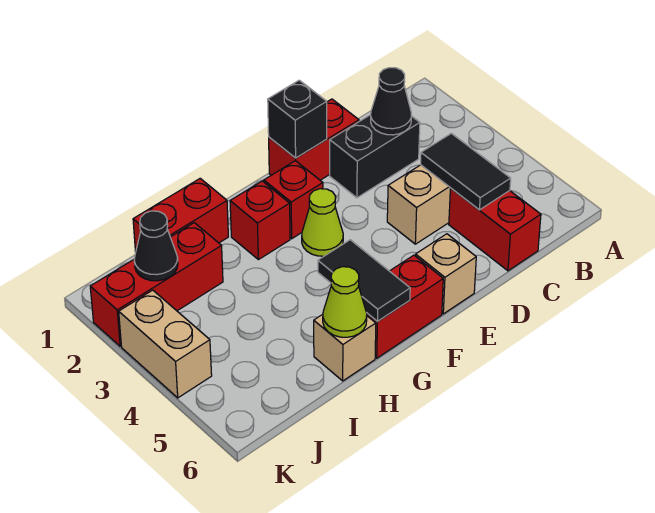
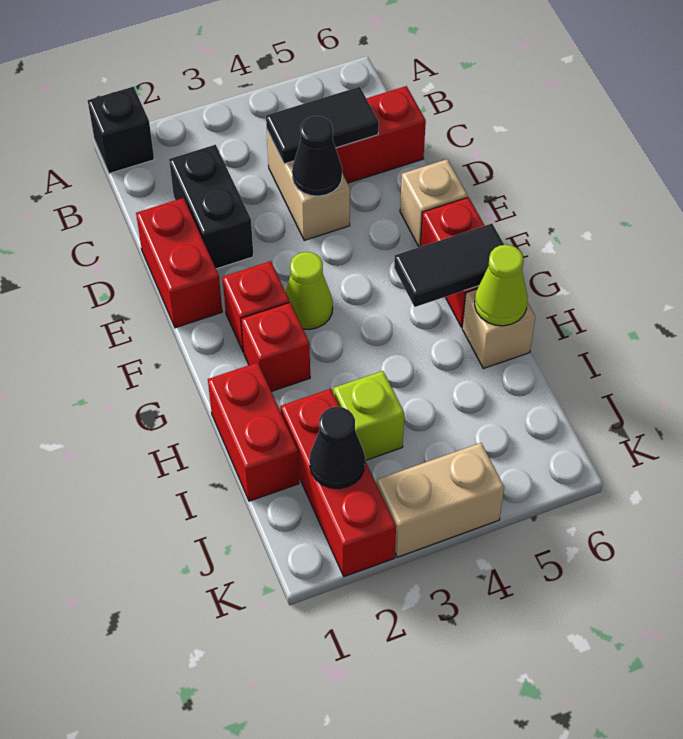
black cone C2 level 2 -> black cone D4 level 2
black brick E1 level 2 -> black brick A1 level 1
none -> lime brick I3 level 1

